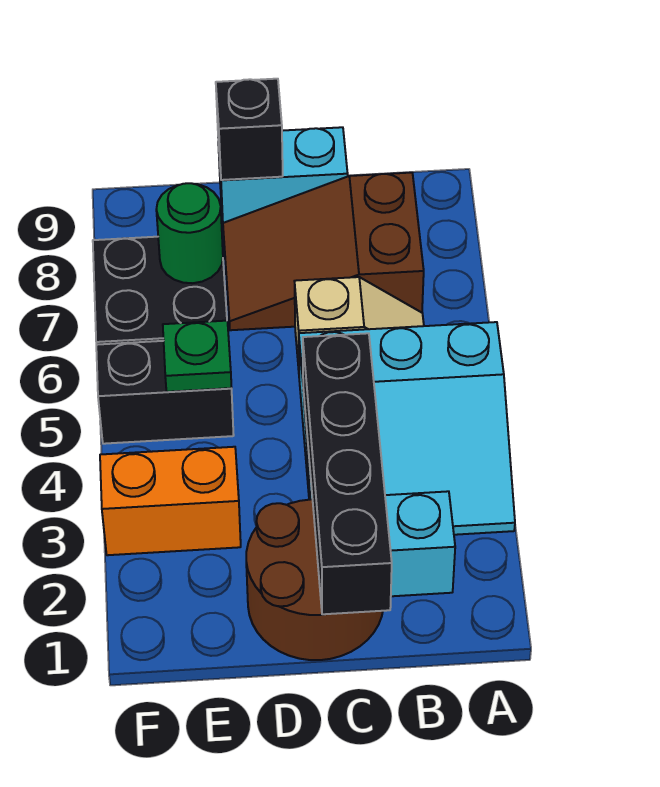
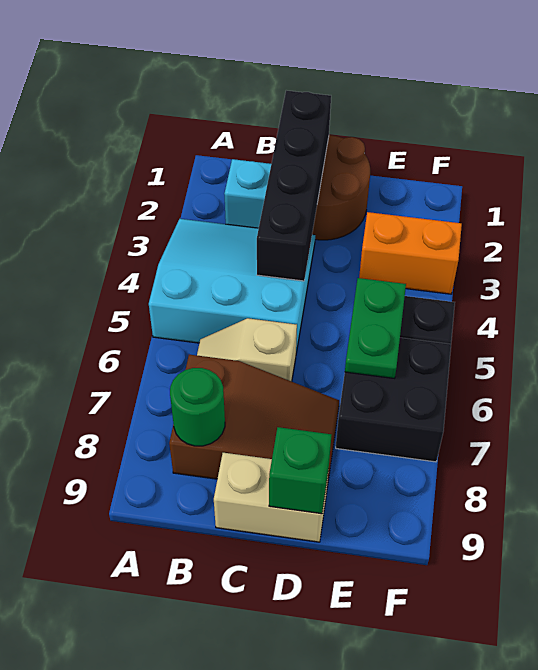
cyan brick C9:D9 level 1 -> tan brick C9:D9 level 1
black brick D9 level 2 -> green brick D9 level 2
green plate E5 level 2 -> green plate E5:E6 level 2
green round brick E7 level 2 -> green round brick B8 level 2

